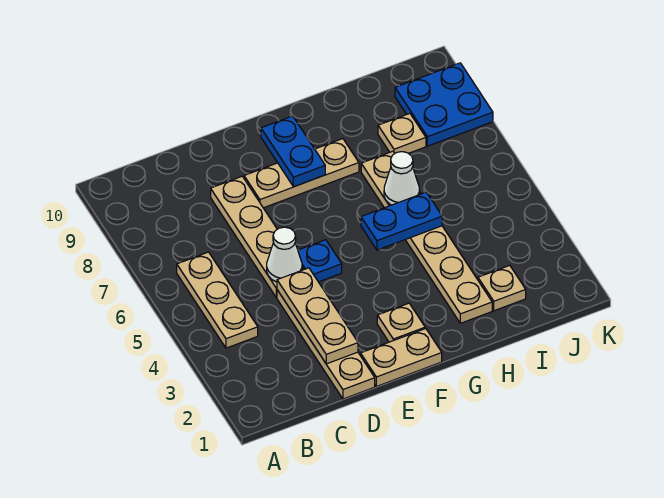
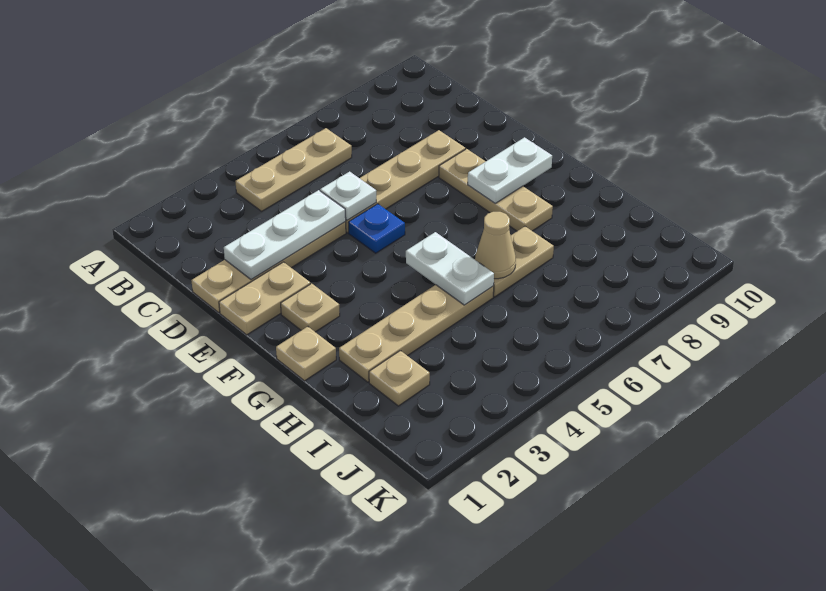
tan plate D2:D4 level 2 -> white plate D2:D4 level 2
white cone D5 level 2 -> white plate D5 level 2
tan plate E1:F1 level 1 -> tan plate E1:E2 level 1
blue plate F8:F9 level 2 -> white plate F8:F9 level 2
blue plate G5:H5 level 2 -> white plate G5:H5 level 2
white cone H6 level 2 -> tan cone H6 level 2
tan plate I8 level 1 -> tan plate G1 level 1
blue plate J8:K9 level 1 -> none

